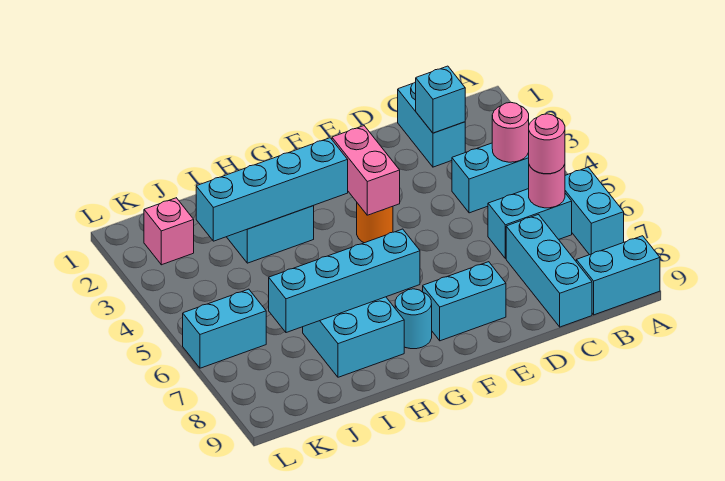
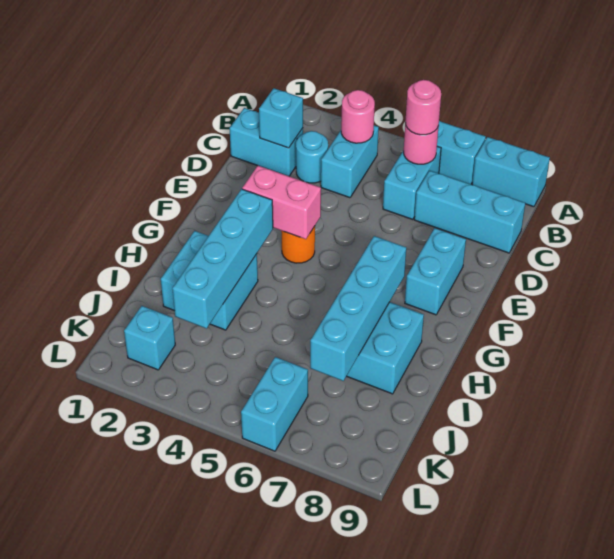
cyan brick A9:B9 level 1 -> cyan brick A8:A9 level 1
cyan round brick G8 level 1 -> cyan round brick C3 level 1
pink brick K2 level 1 -> cyan brick K2 level 1

